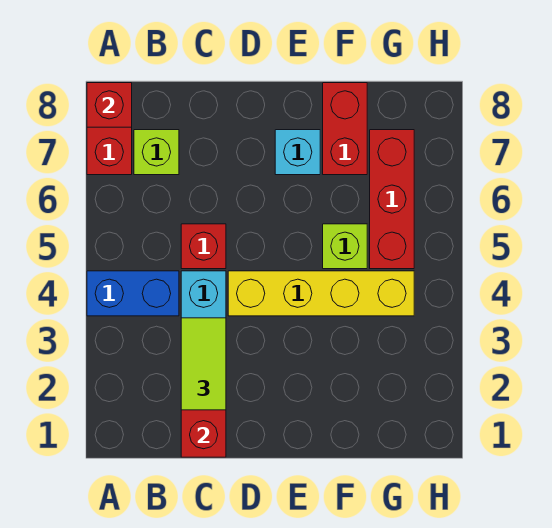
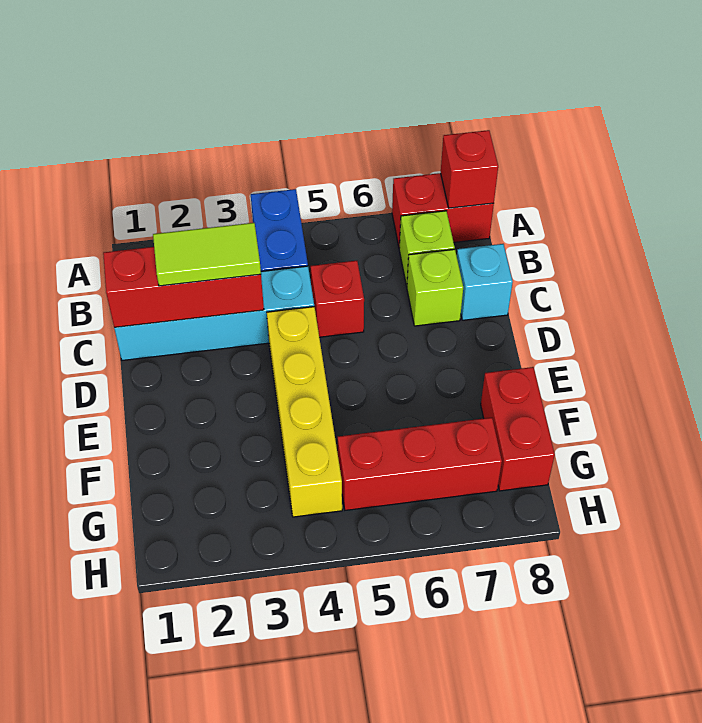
cyan brick E7 level 1 -> cyan brick C8 level 1
lime brick F5 level 1 -> lime brick C7 level 1
red brick F7:F8 level 1 -> red brick F8:G8 level 1

